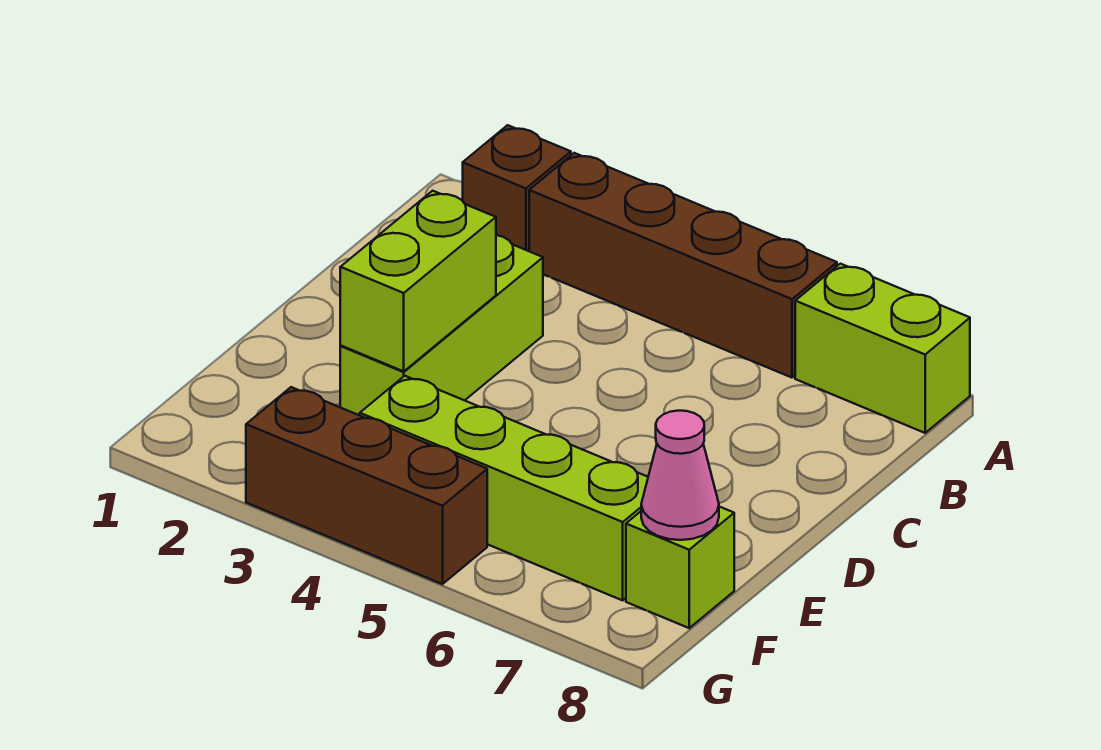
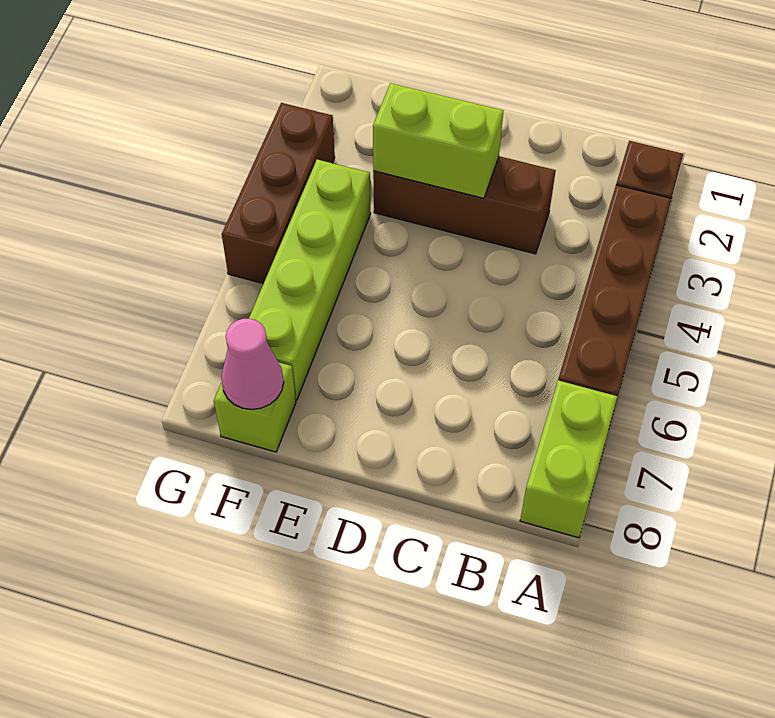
lime brick C3:E3 level 1 -> brown brick C3:E3 level 1

